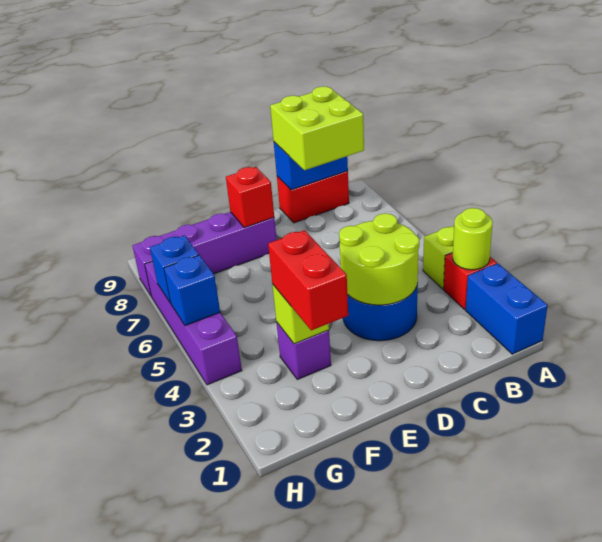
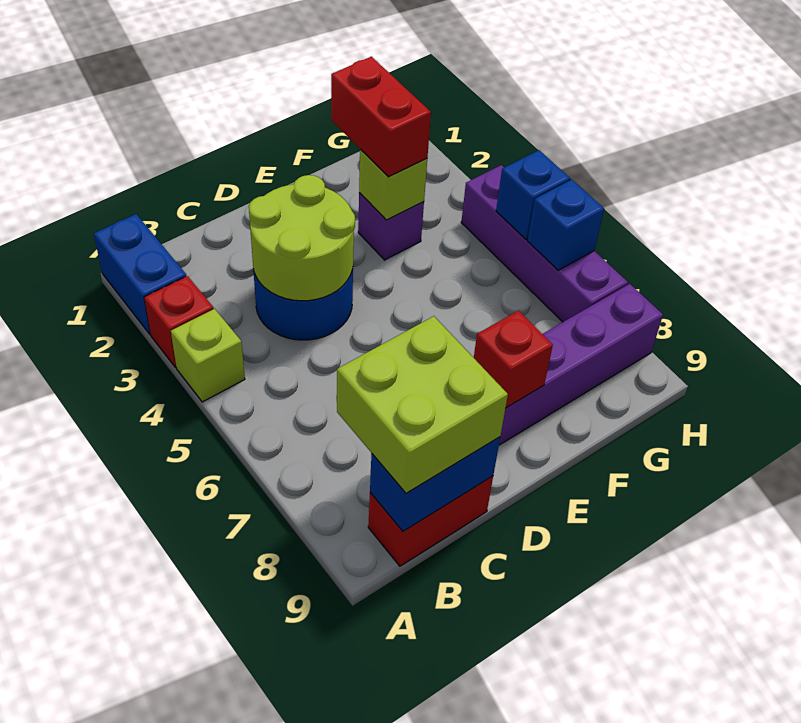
lime round brick A3 level 2 -> none

